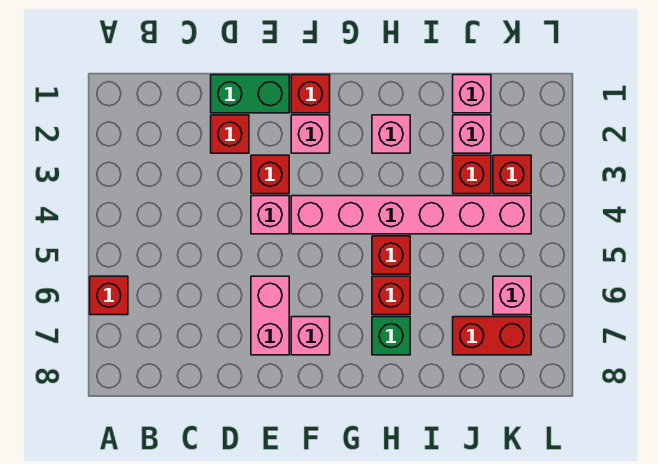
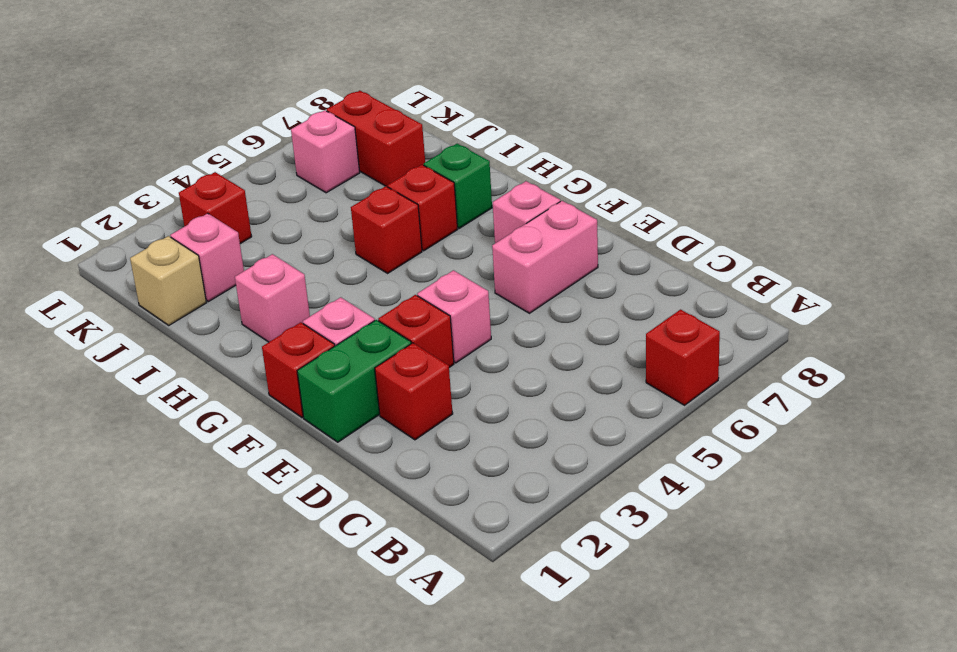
green brick D1:E1 level 1 -> green brick E1:E2 level 1
pink brick F4:K4 level 1 -> none
pink brick J1 level 1 -> tan brick J1 level 1
red brick J3 level 1 -> none

